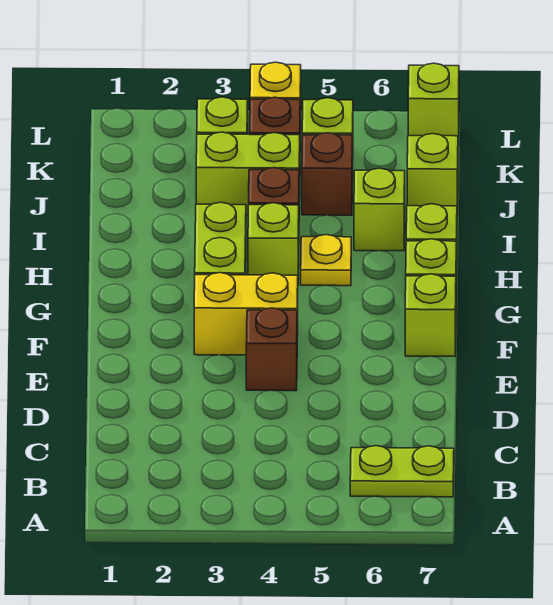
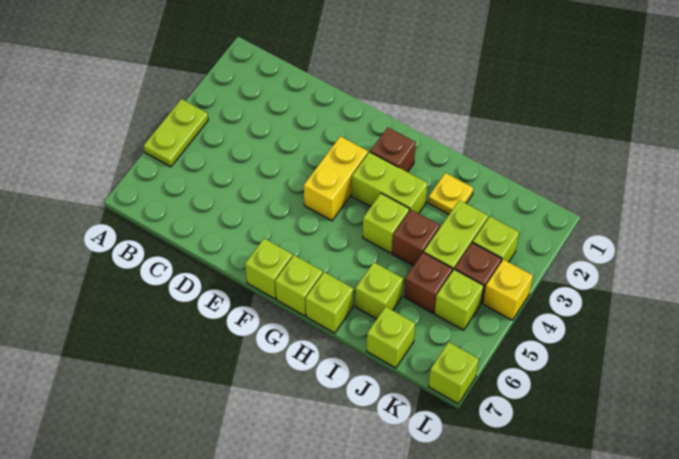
lime plate B6:B7 level 1 -> lime plate A4:A5 level 1
brown brick E4 level 1 -> brown brick G2 level 1
yellow plate H5 level 1 -> yellow plate I2 level 1

